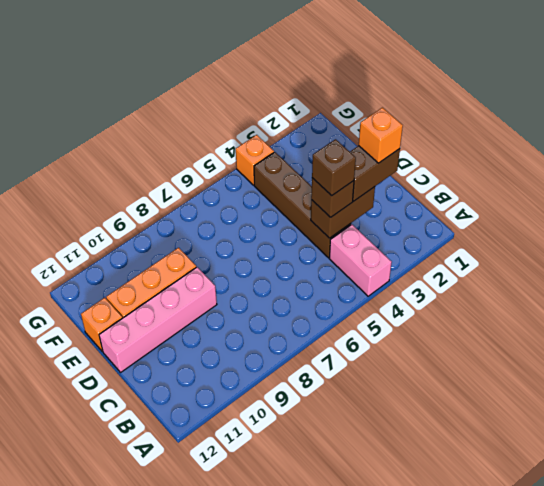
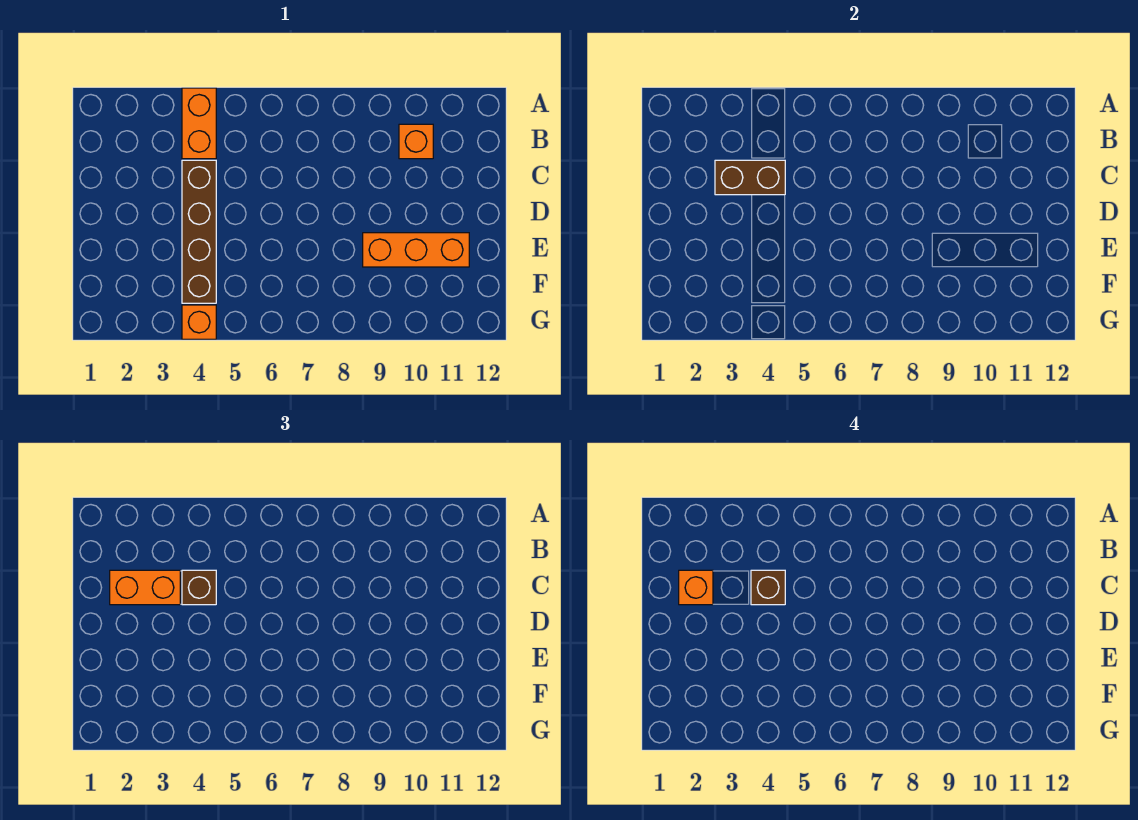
pink brick A4:B4 level 1 -> orange brick A4:B4 level 1
brown brick C2:C3 level 3 -> orange brick C2:C3 level 3
pink brick D9:D12 level 1 -> none
orange brick E12 level 1 -> orange brick B10 level 1

